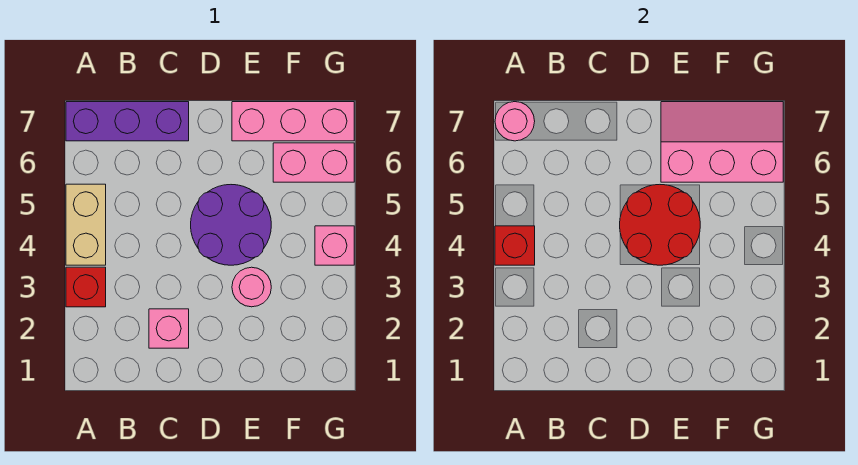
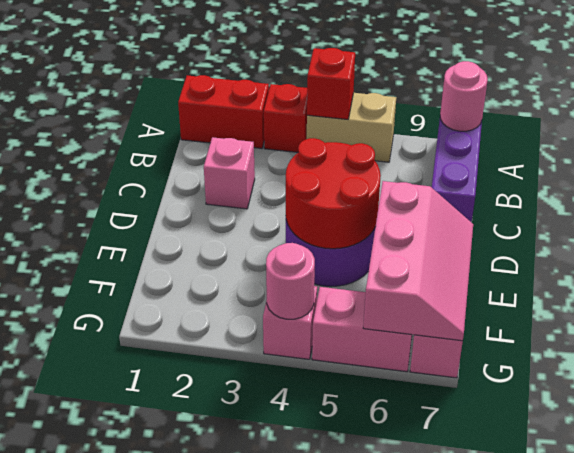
none -> red brick A1:A2 level 1
pink round brick E3 level 1 -> pink round brick G4 level 2
pink brick F6:G6 level 1 -> pink brick G5:G6 level 1

